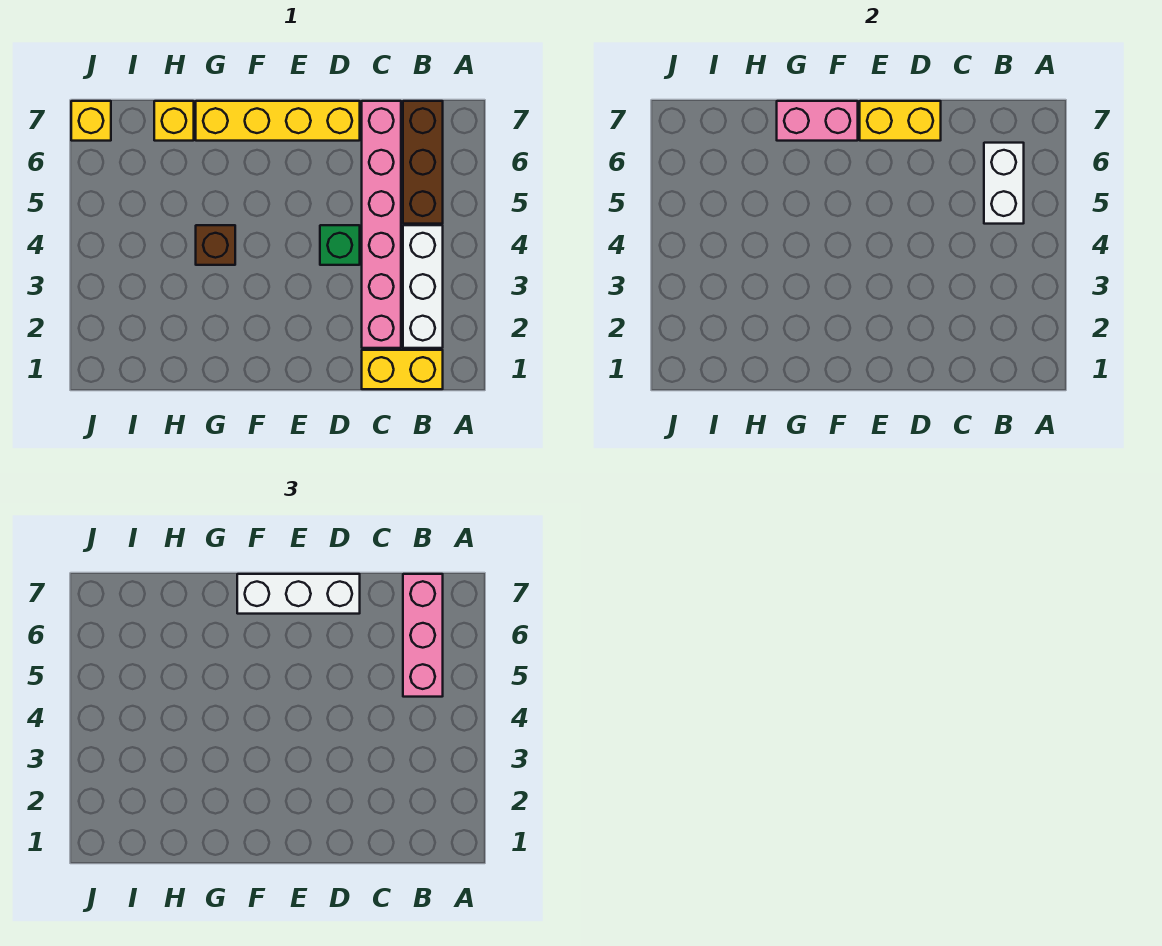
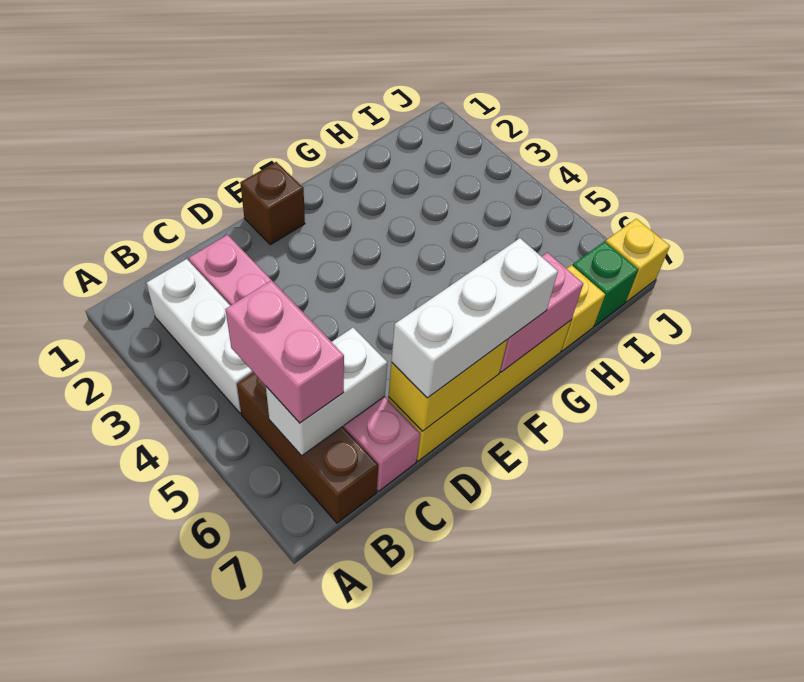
yellow brick B1:C1 level 1 -> none
white brick B5:B6 level 2 -> white brick B6:C6 level 2
pink brick B5:B7 level 3 -> pink brick B5:B6 level 3
green brick D4 level 1 -> green brick I7 level 1
brown brick G4 level 1 -> brown brick E1 level 1

